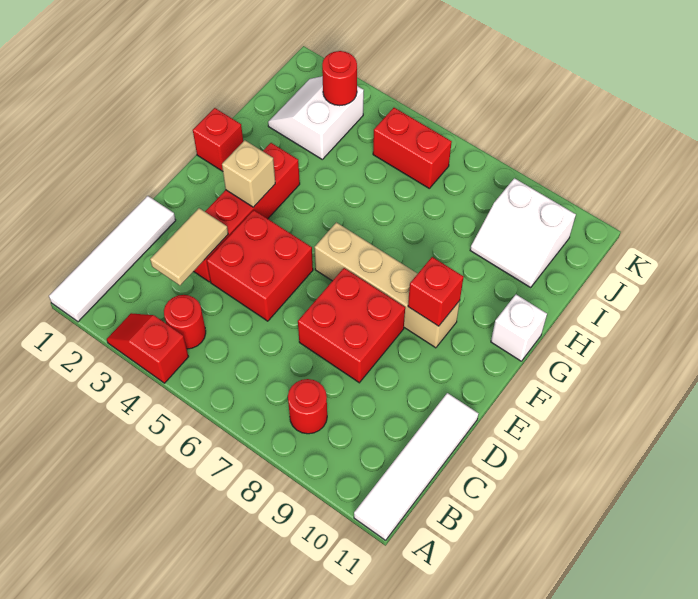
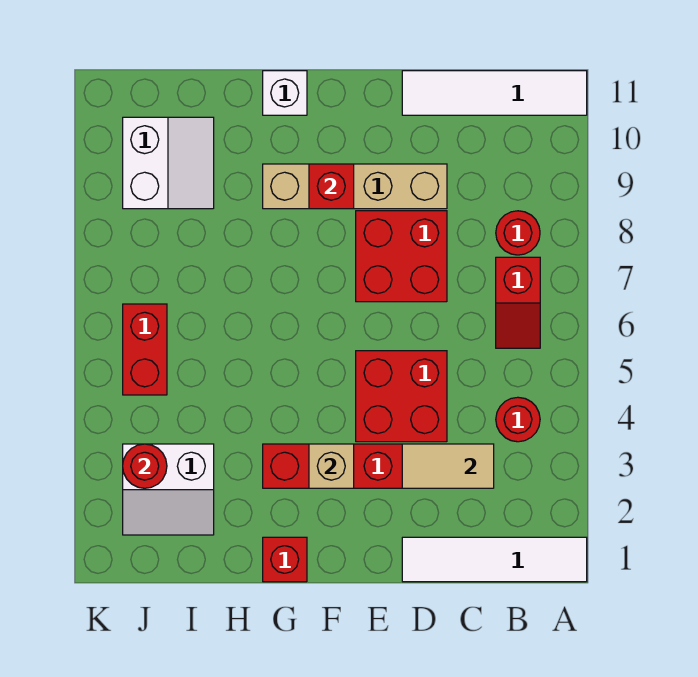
red slope A3:A4 level 1 top 4 -> red slope B6:B7 level 1 top 7
tan brick F6:F9 level 1 -> tan brick D9:G9 level 1

